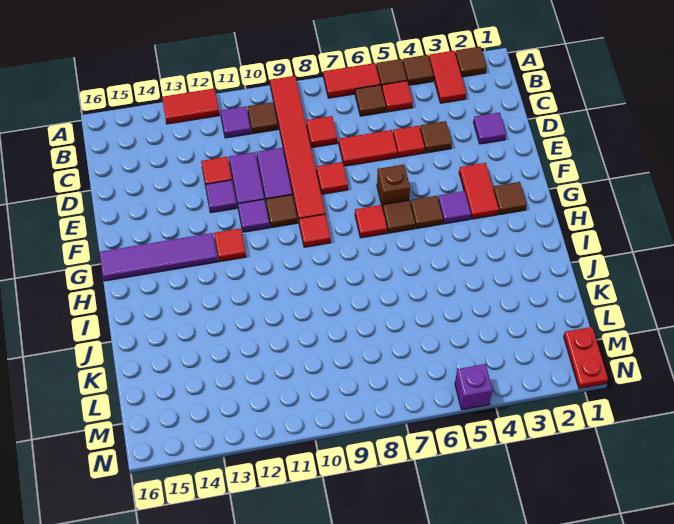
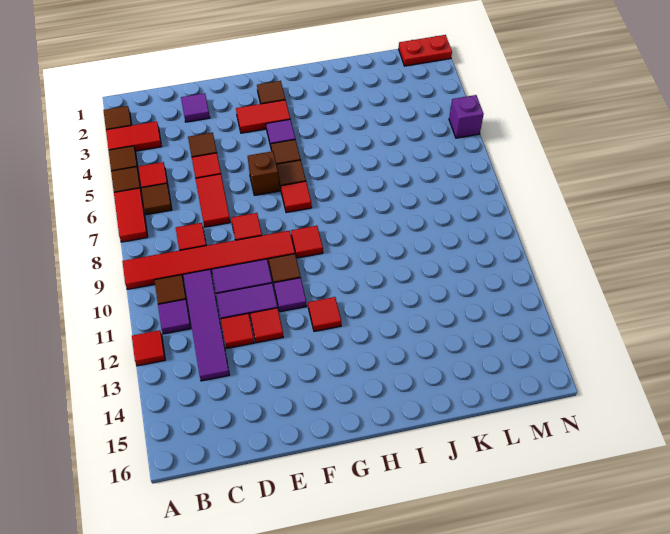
red tile A12:A13 level 1 -> red tile A12 level 1
purple tile E12 level 1 -> red tile E12 level 1
purple tile G13:G16 level 1 -> purple tile C10:C13 level 1

